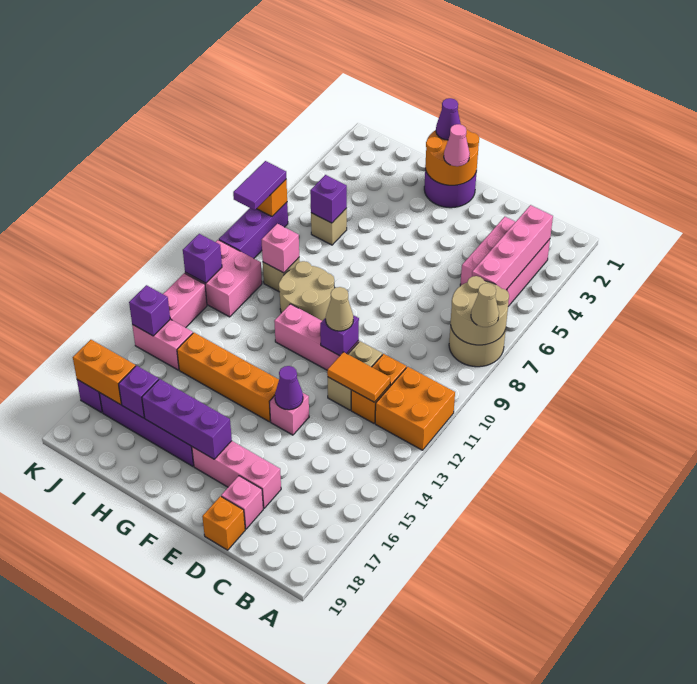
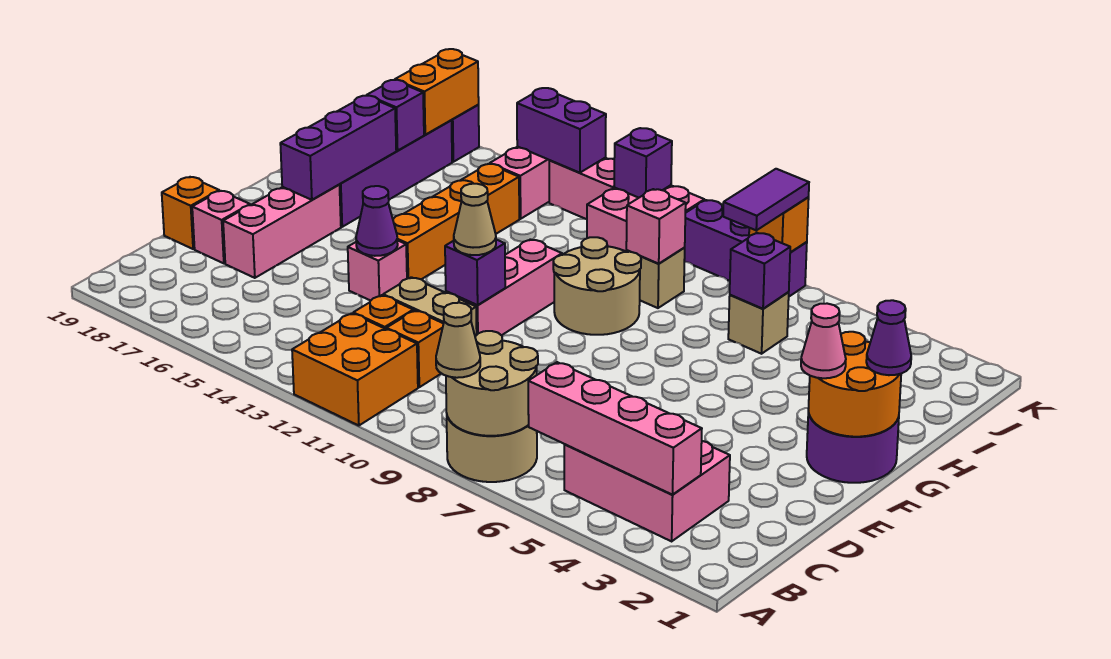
orange tile C12:D12 level 2 -> none
purple tile K7:K8 level 3 -> purple tile J7:K7 level 3
purple brick K14 level 2 -> purple brick K13:K14 level 2

